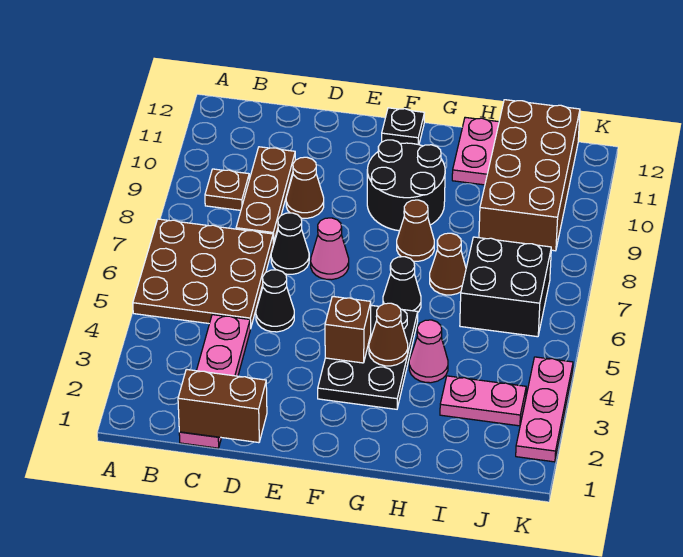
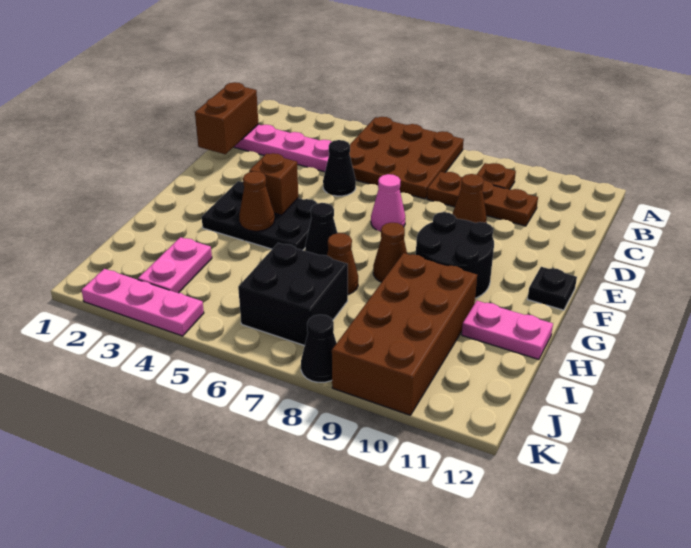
black cone D7 level 1 -> black cone K8 level 1
pink cone H4 level 1 -> none
brown brick I9:J12 level 1 -> brown brick H9:K10 level 1

